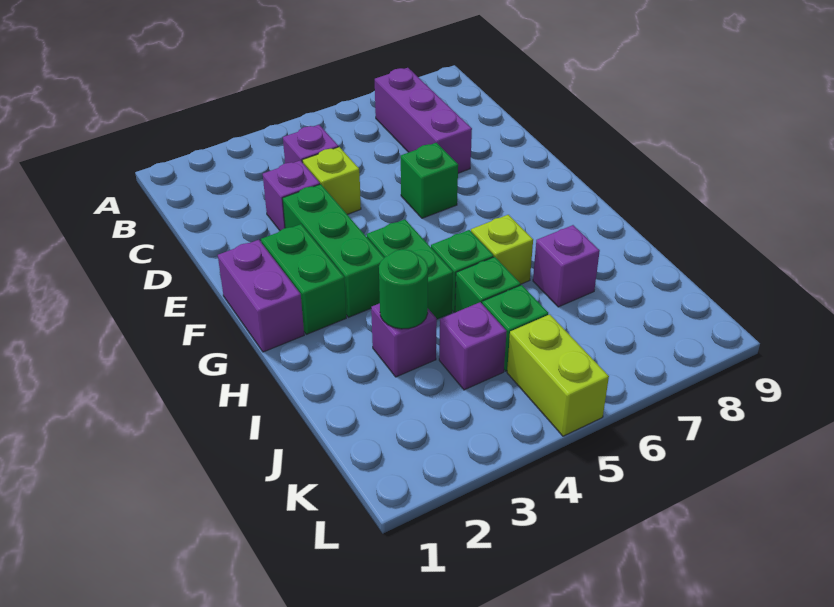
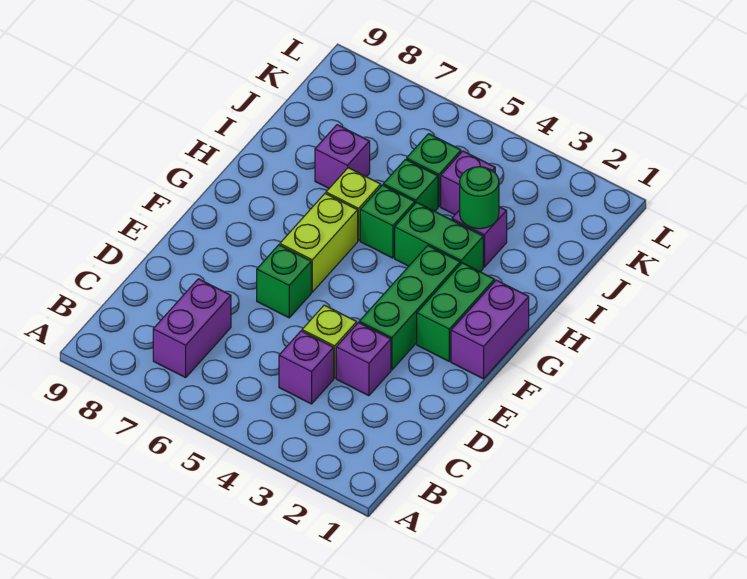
purple brick B7:D7 level 1 -> purple brick B7:C7 level 1
green brick G4:H4 level 1 -> green brick H3:H4 level 1
lime brick K5:L5 level 1 -> lime brick F6:G6 level 1

